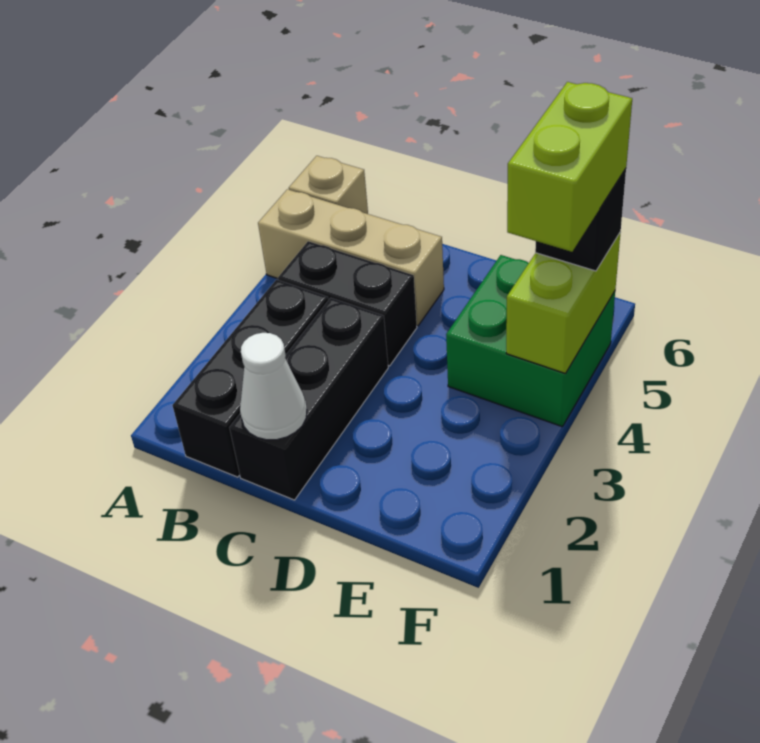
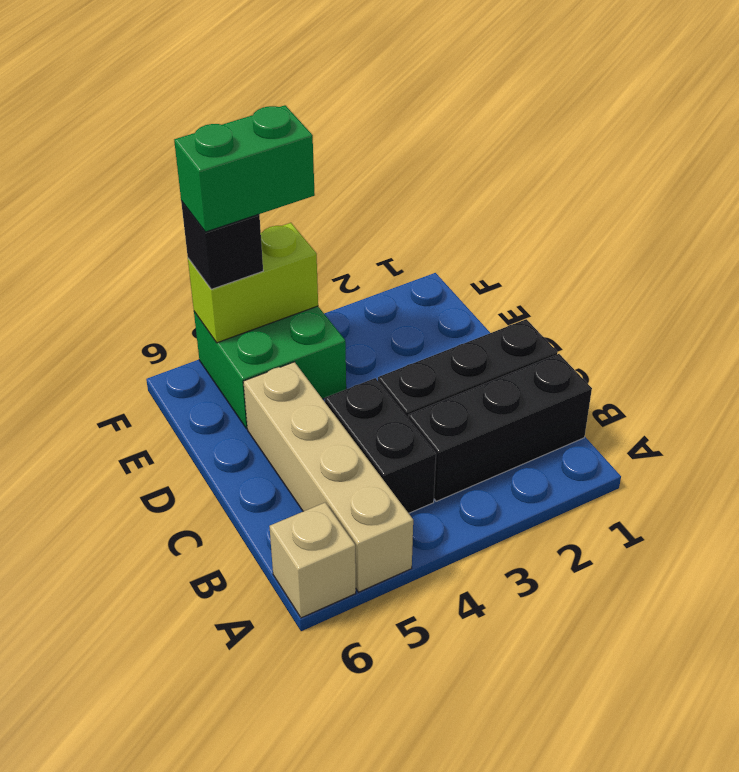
tan brick A5:C5 level 1 -> tan brick A5:D5 level 1
white cone C1 level 2 -> none
lime brick F4:F5 level 4 -> green brick F4:F5 level 4

